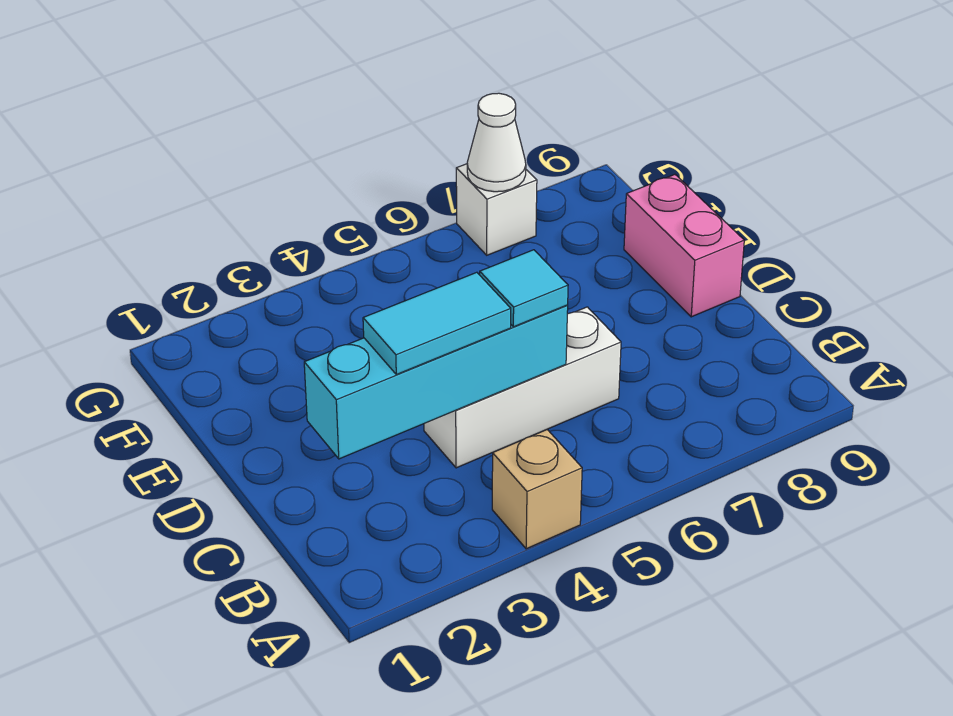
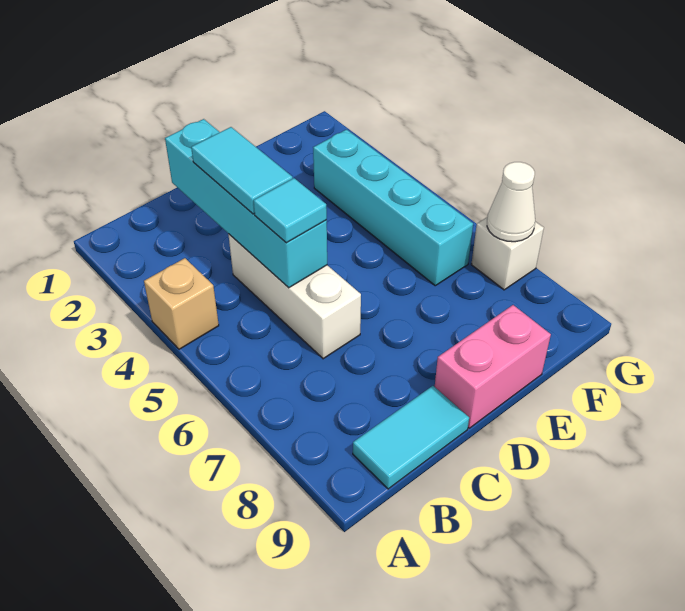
none -> cyan tile B9:C9 level 1
none -> cyan brick F3:F6 level 1

